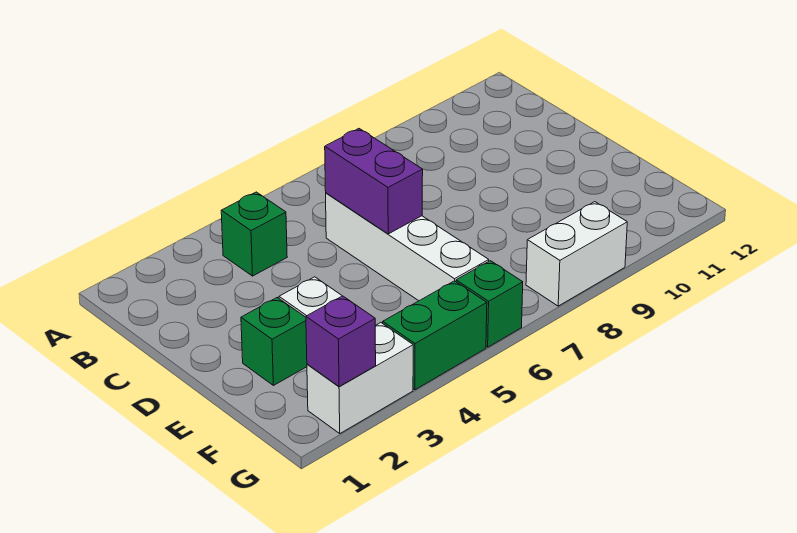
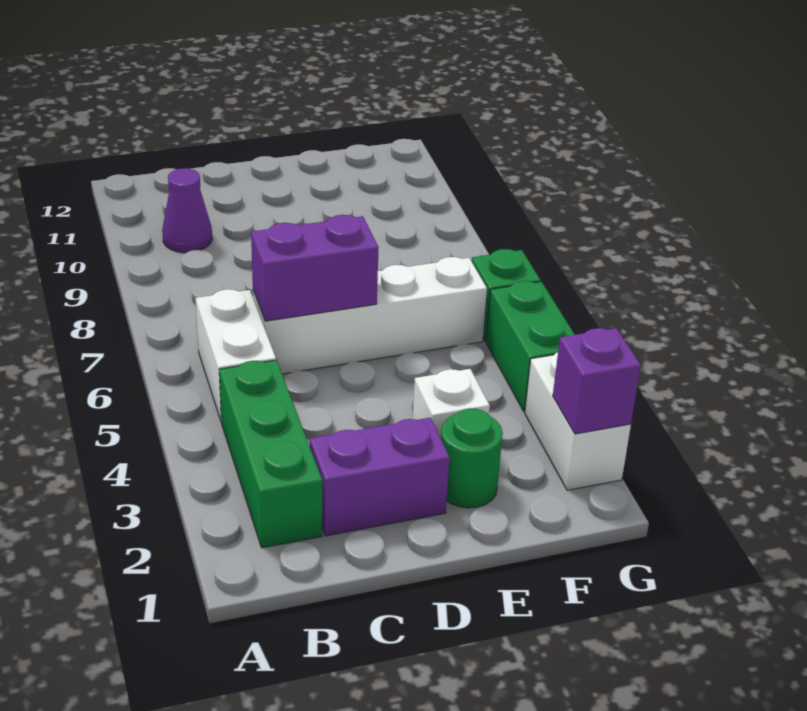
green brick B4 level 1 -> green brick B2:B4 level 1
none -> purple cone B10 level 1
none -> purple brick C2:D2 level 1
green brick E2 level 1 -> green round brick E2 level 1
white brick G8:G9 level 1 -> white brick B5:B6 level 1

